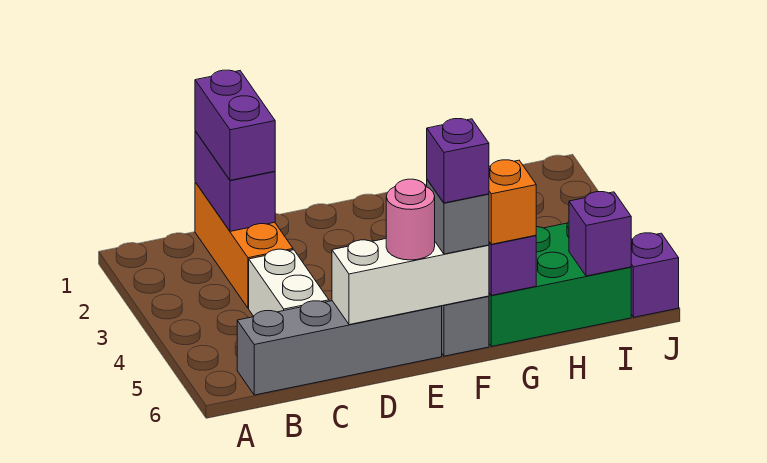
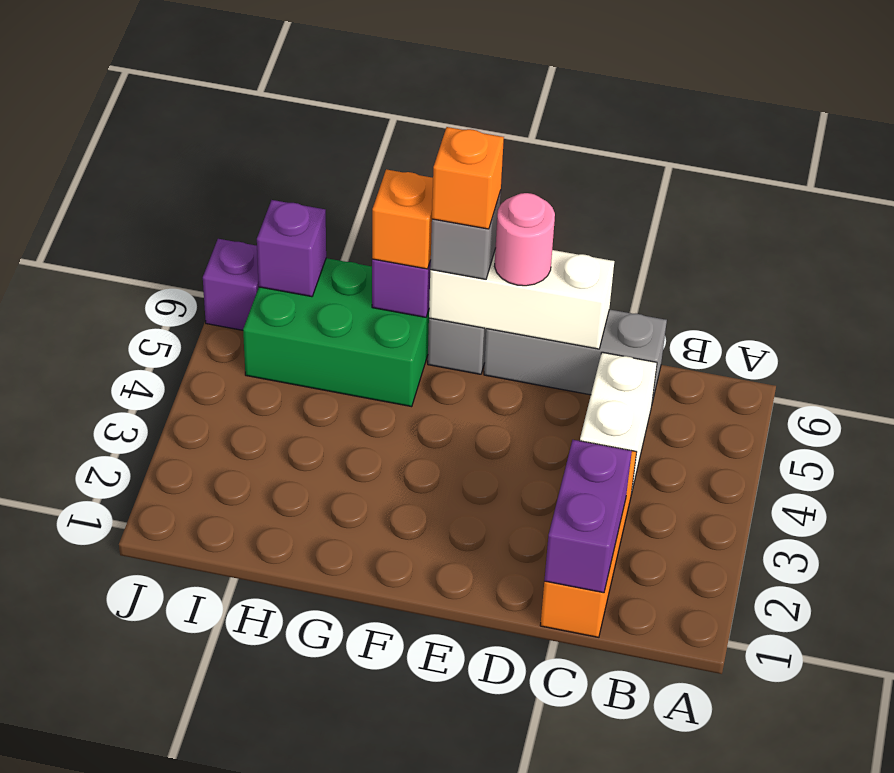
grey brick B6:E6 level 1 -> grey brick C6:E6 level 1
purple brick C1:C2 level 3 -> none
purple brick F6 level 4 -> orange brick F6 level 4

